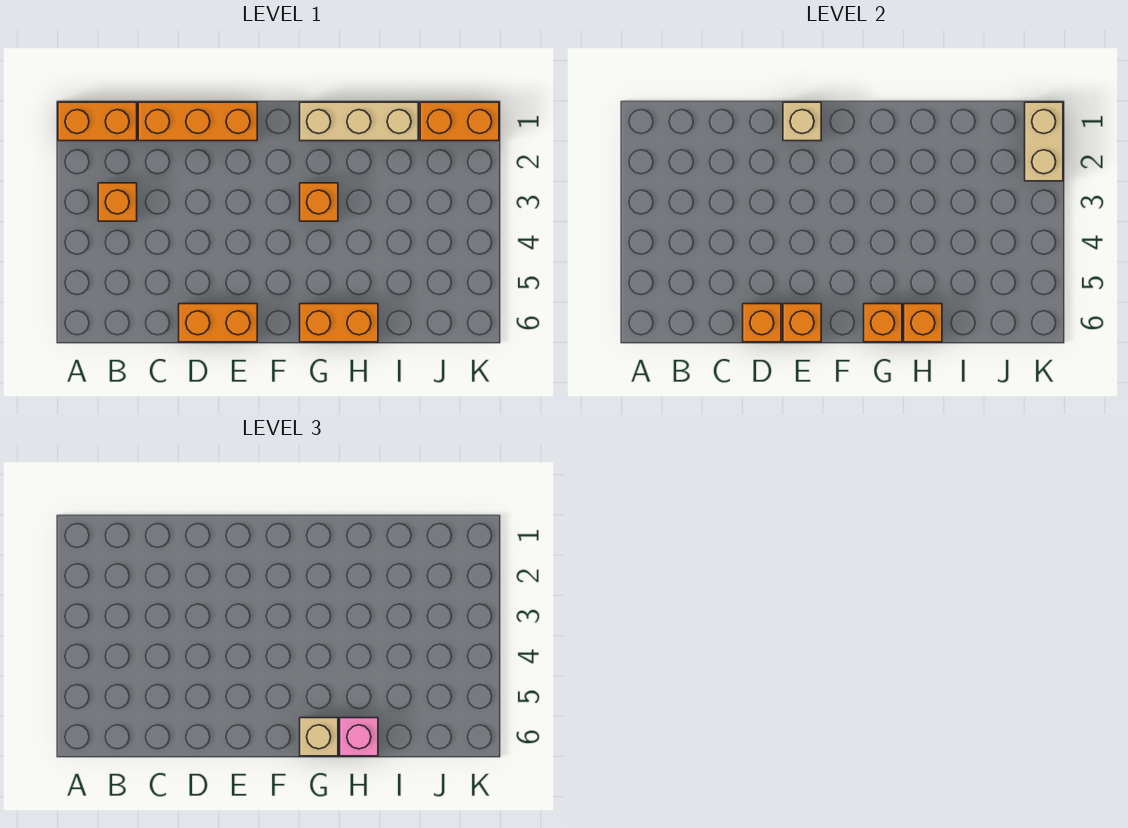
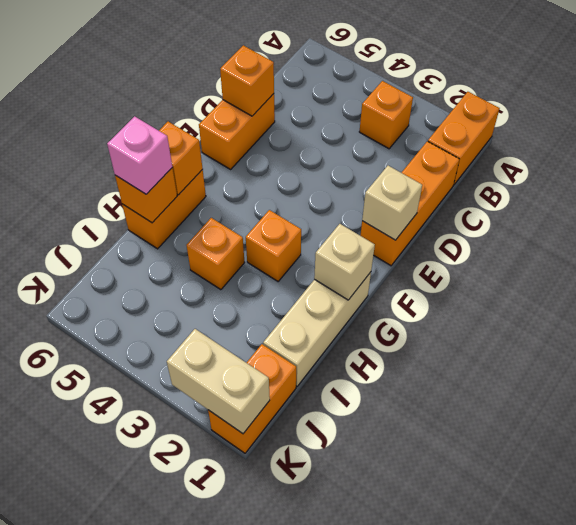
orange brick E6 level 2 -> orange brick H4 level 1
tan brick G6 level 3 -> tan brick G1 level 2

